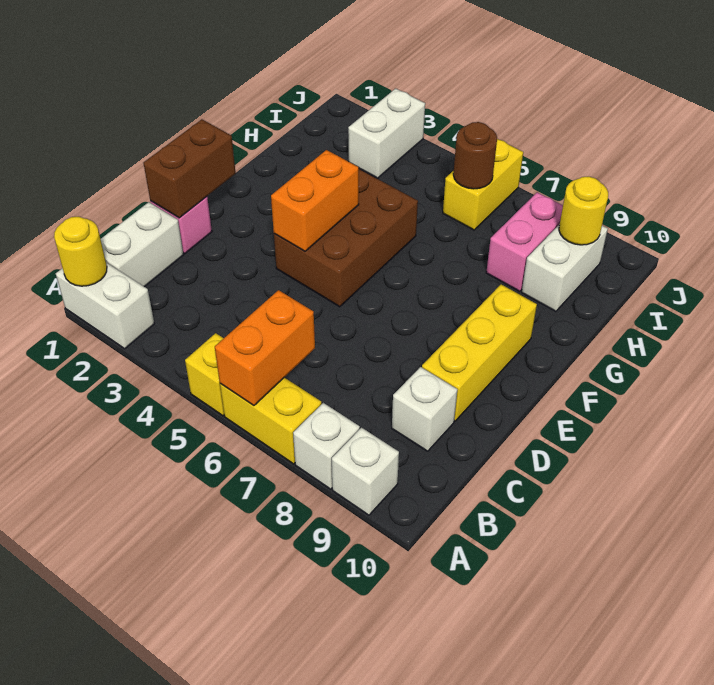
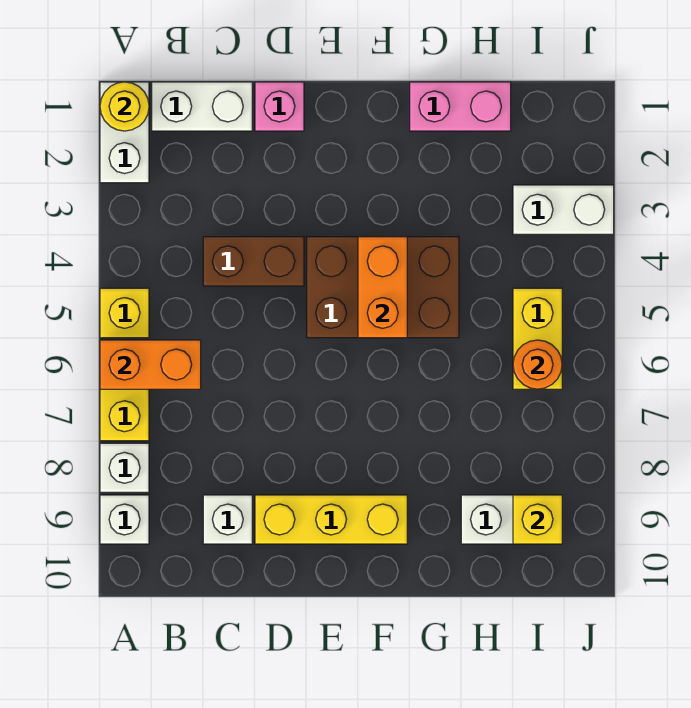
brown brick D1:E1 level 2 -> brown brick C4:D4 level 1
orange brick E4:F4 level 2 -> orange brick F4:F5 level 2
pink brick H8:I8 level 1 -> pink brick G1:H1 level 1
yellow brick I6:J6 level 1 -> yellow brick I5:I6 level 1
brown round brick I6 level 2 -> orange round brick I6 level 2
yellow round brick I9 level 2 -> yellow brick I9 level 2

